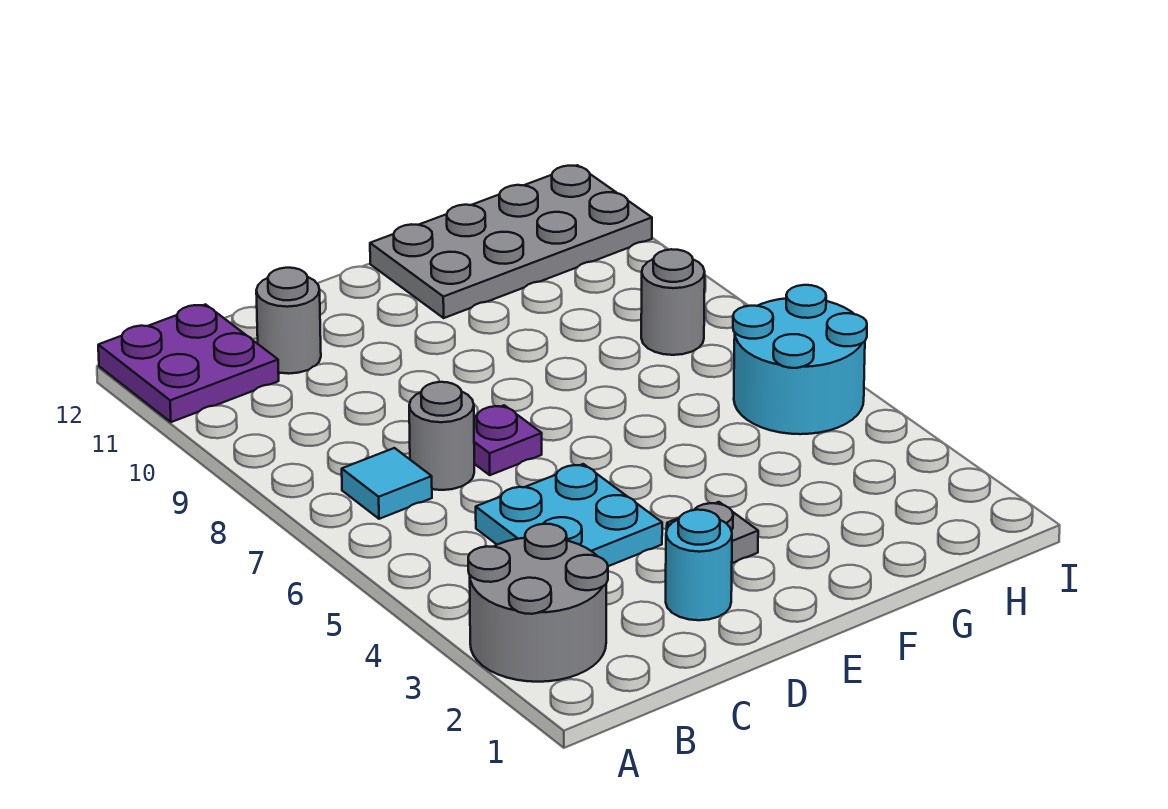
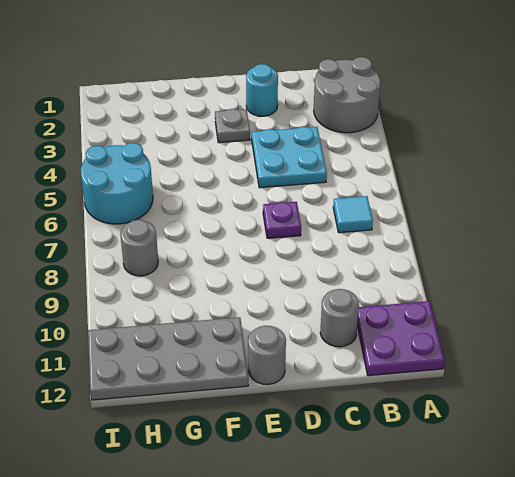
grey round brick C7 level 1 -> grey round brick E12 level 1

